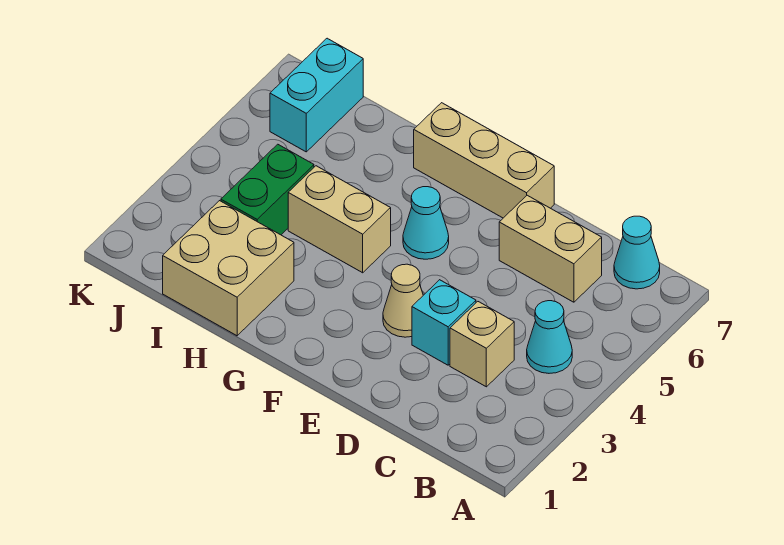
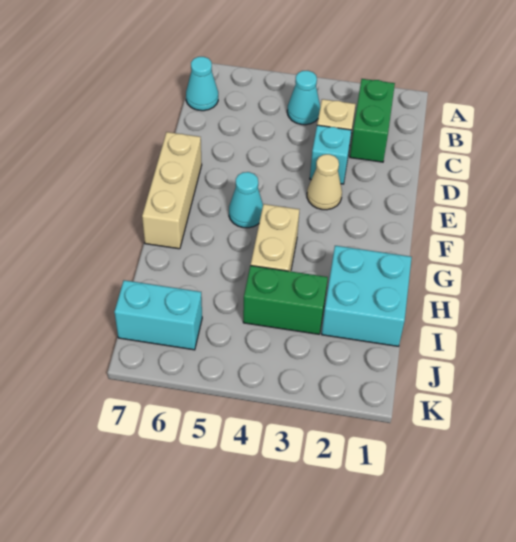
none -> green brick B2:C2 level 1
tan brick C6:D6 level 1 -> none
tan brick H1:I2 level 1 -> cyan brick H1:I2 level 1

